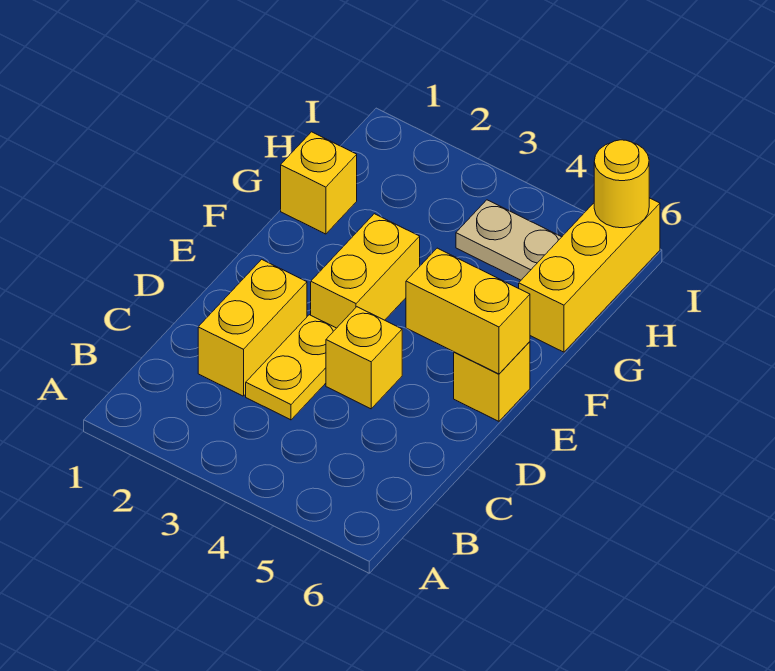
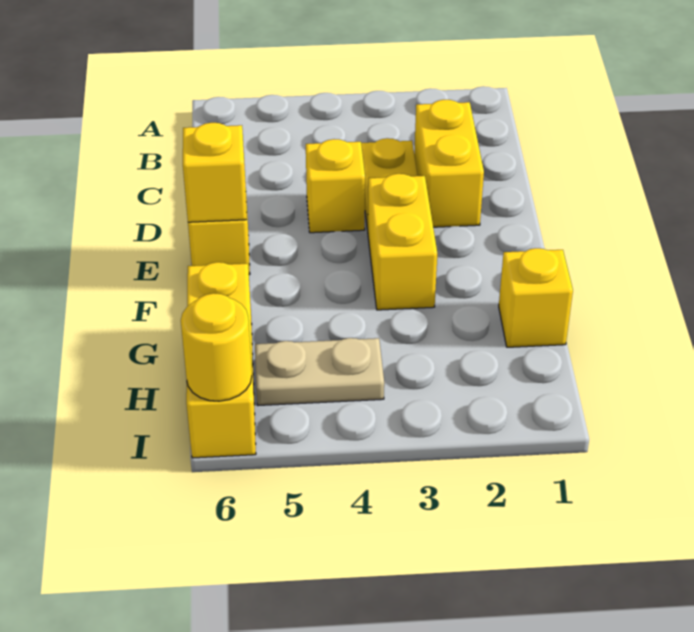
yellow brick E5:E6 level 2 -> yellow brick E6 level 2

